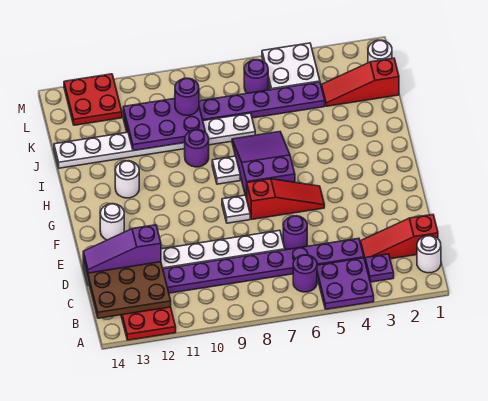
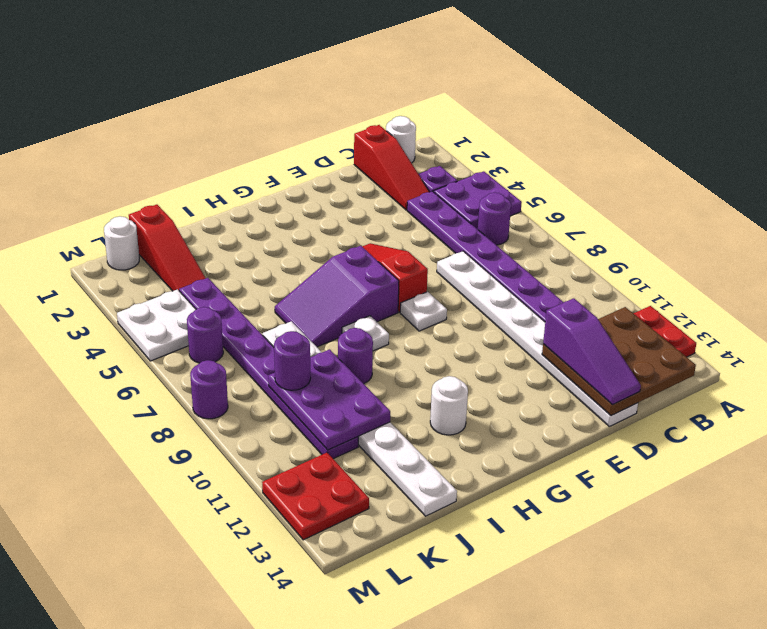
purple round brick D6 level 1 -> purple round brick M8 level 1
white round brick F13 level 1 -> none

